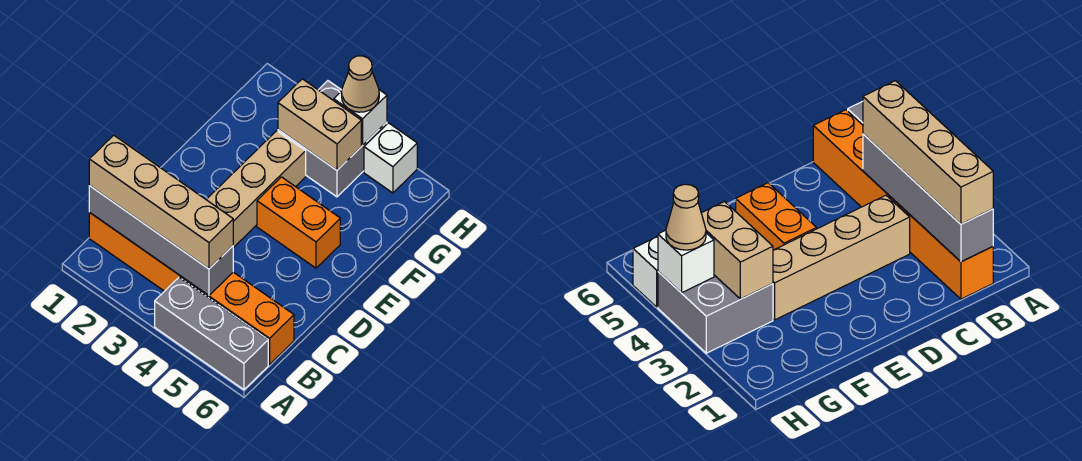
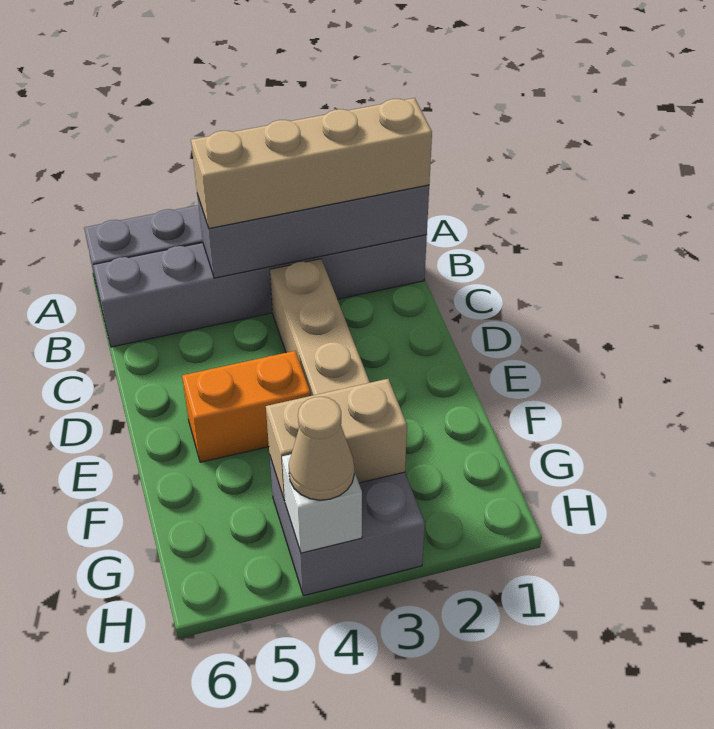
orange brick B1:B6 level 1 -> grey brick B1:B6 level 1
white brick H5 level 1 -> none

